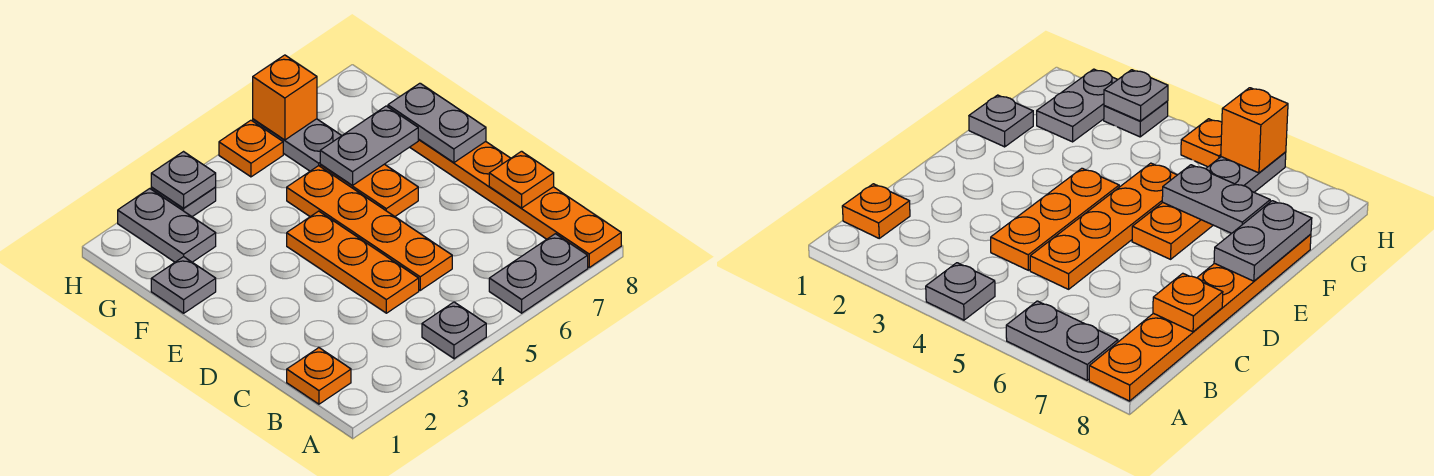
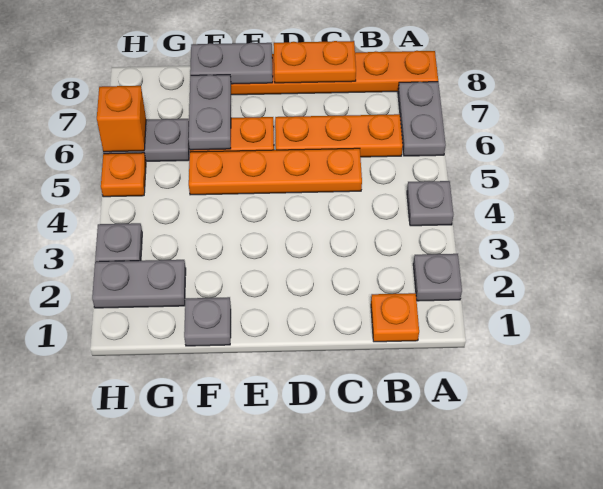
orange plate C4:E4 level 1 -> orange plate B6:D6 level 1
orange plate C8 level 2 -> orange plate C8:D8 level 2
grey plate H3 level 2 -> grey plate A2 level 1

